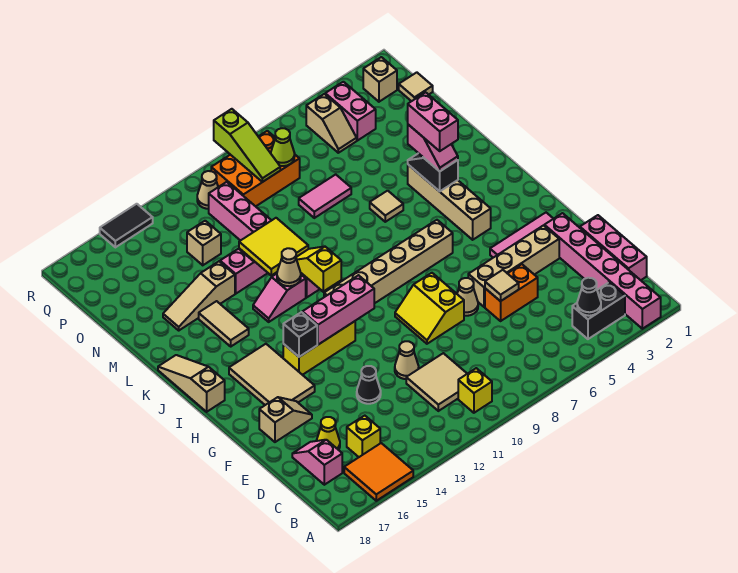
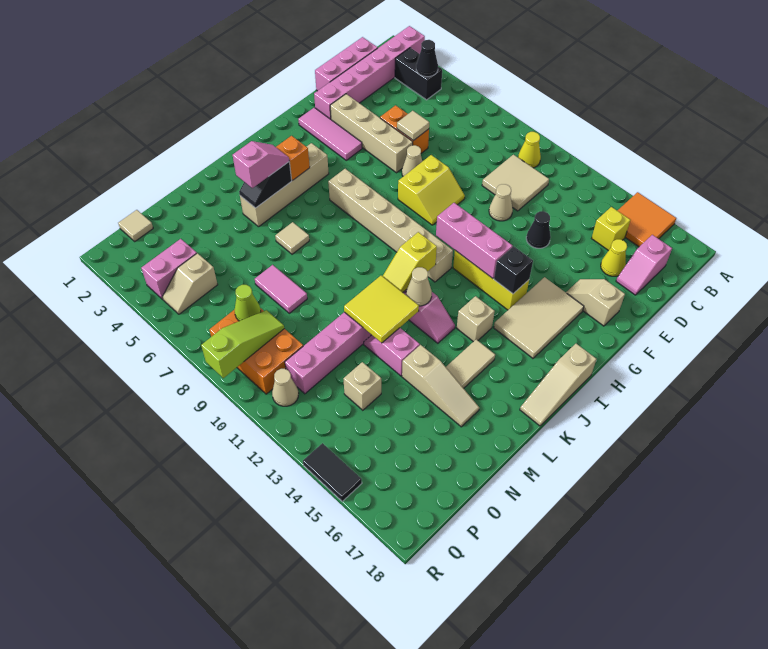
yellow brick B10 level 1 -> yellow cone B10 level 1
none -> orange brick J4 level 2
pink brick K4:L4 level 4 -> none
tan slope P5:Q5 level 1 top Q -> tan slope P5:Q5 level 1 top P
tan brick Q2 level 1 -> tan brick J14 level 1

